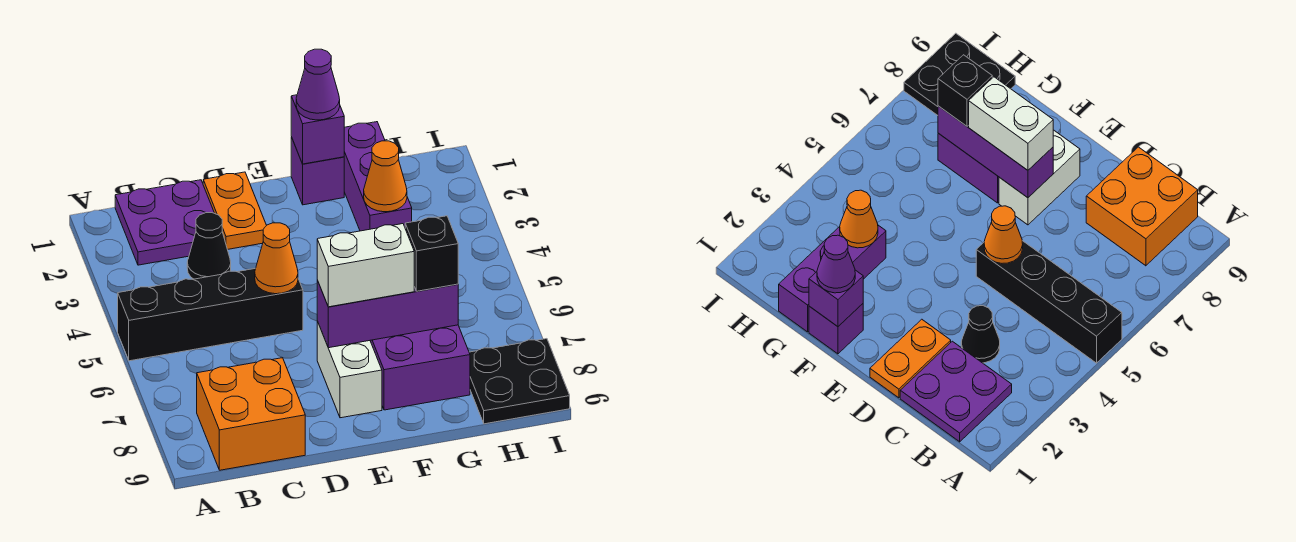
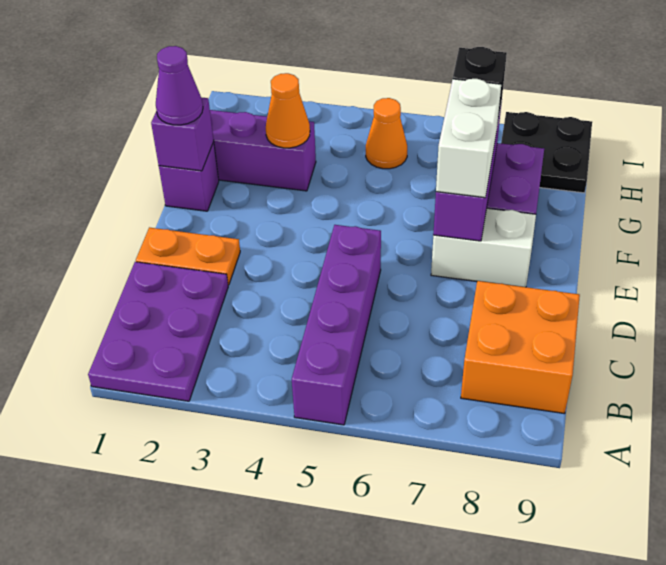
black brick A5:D5 level 1 -> purple brick A5:D5 level 1
purple plate B1:C2 level 1 -> purple plate A1:C2 level 1
black cone C3 level 1 -> none
orange cone D5 level 2 -> orange cone H5 level 1

